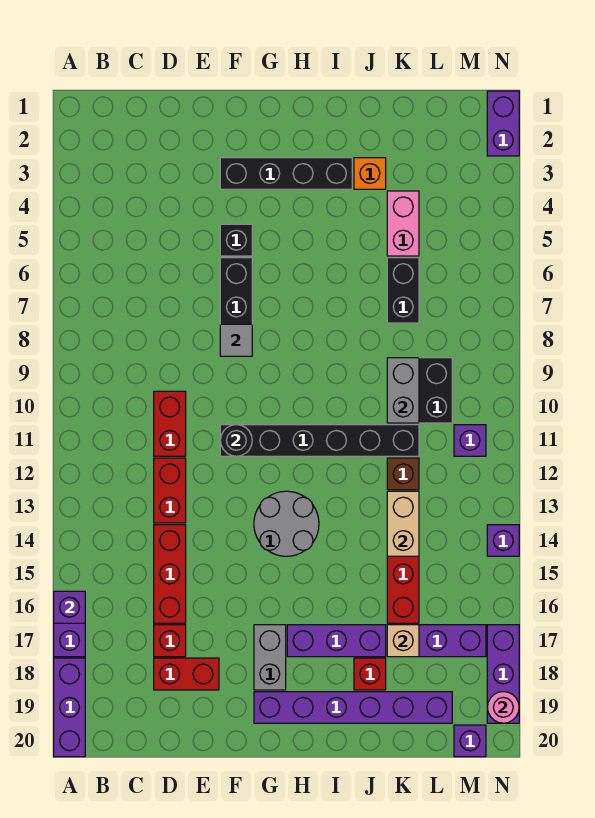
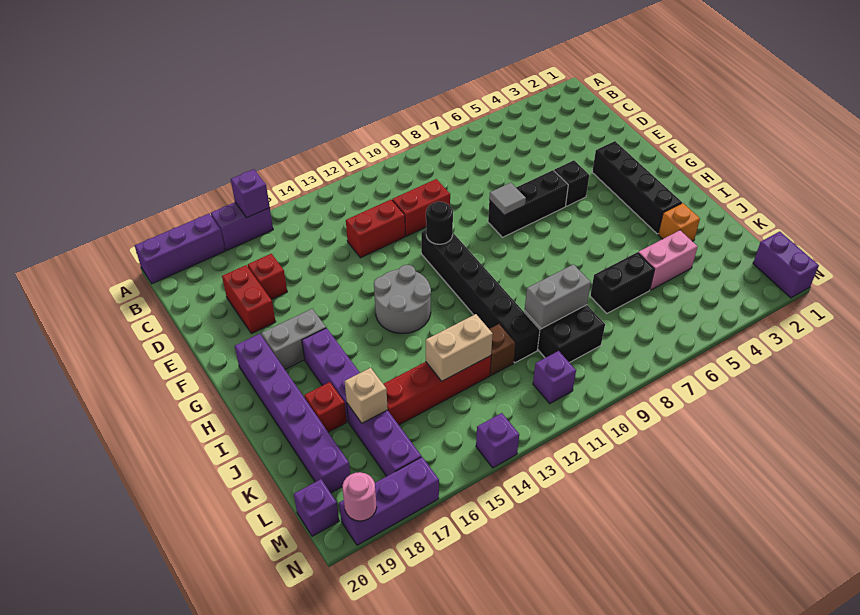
red brick D14:D16 level 1 -> none
purple brick N1:N2 level 1 -> purple brick M1:N1 level 1

